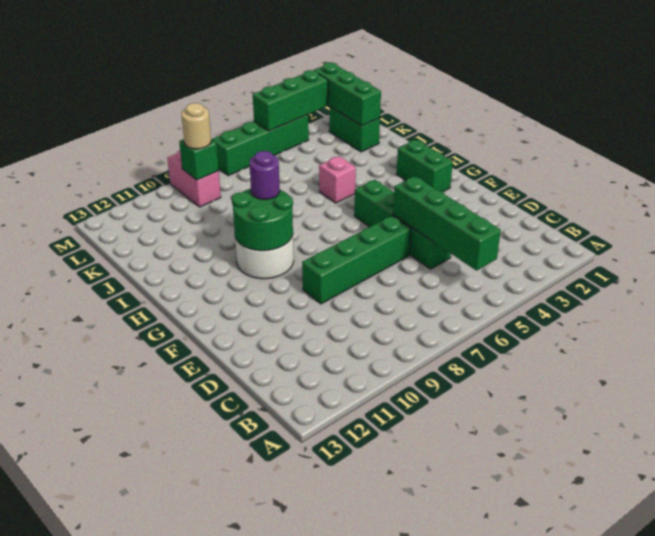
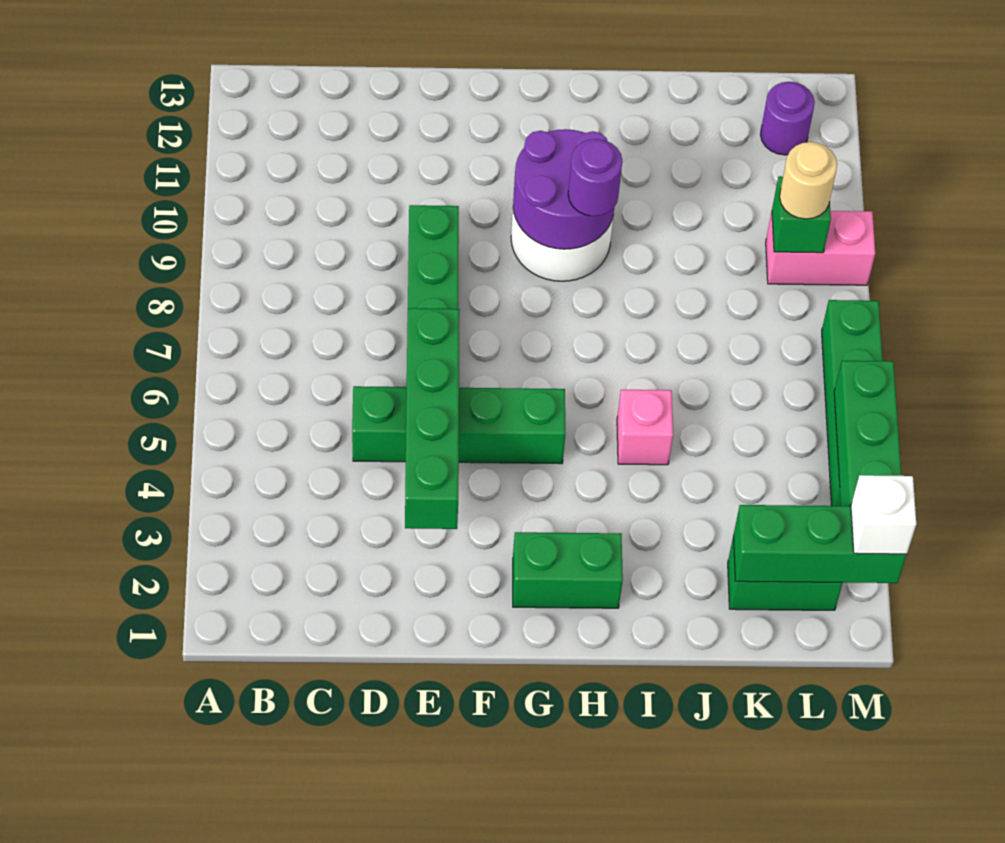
green brick B5:E5 level 2 -> green brick E3:E6 level 2
green round brick G9:H10 level 2 -> purple round brick G9:H10 level 2
none -> purple round brick L12 level 1
none -> white brick M2 level 3

